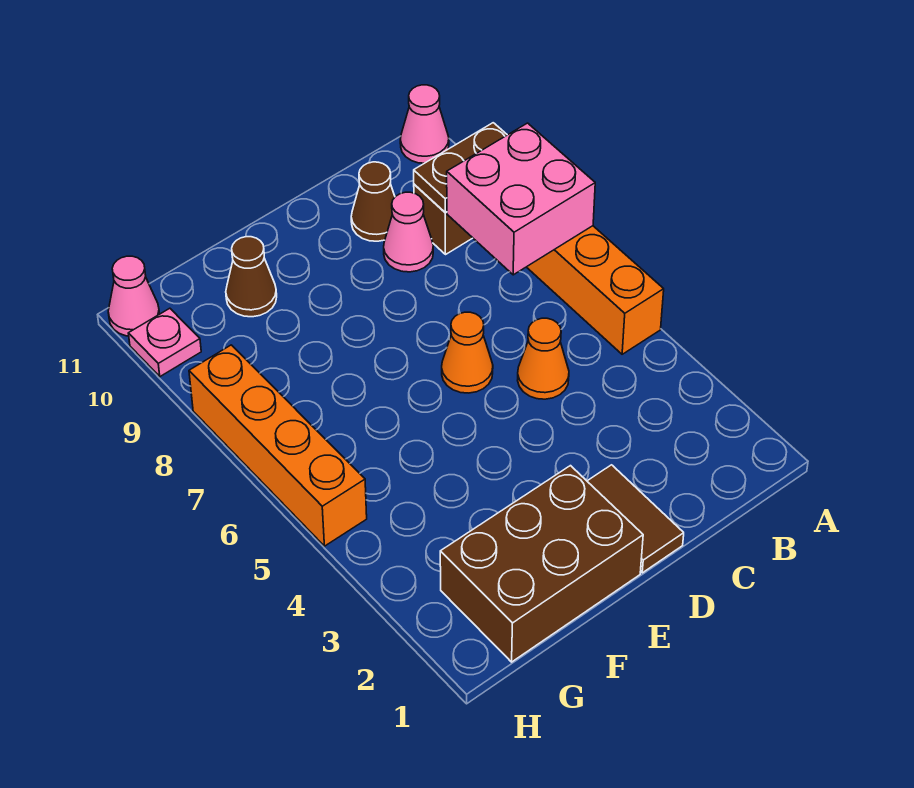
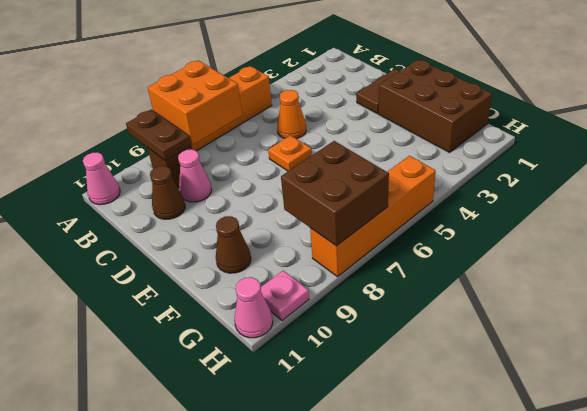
pink brick A7:B8 level 2 -> orange brick A7:B8 level 2
orange cone D6 level 1 -> orange plate D6 level 1
none -> brown brick G7:H8 level 2

